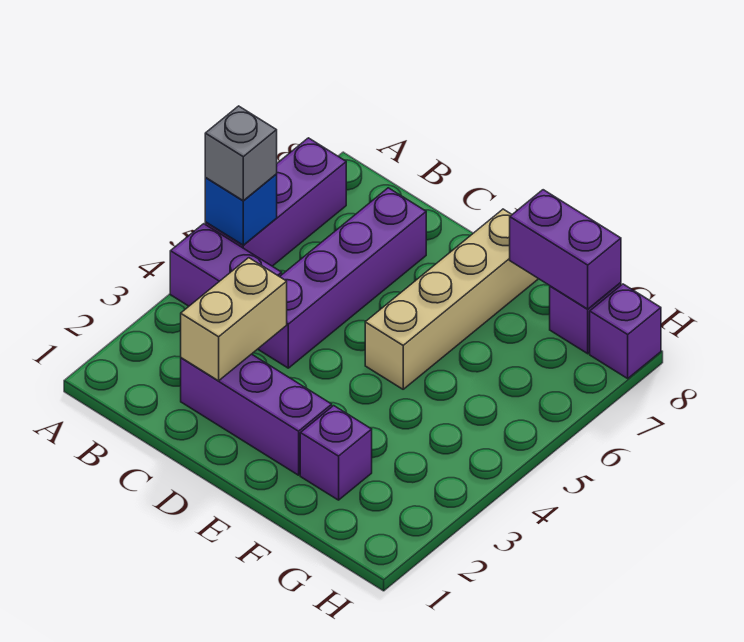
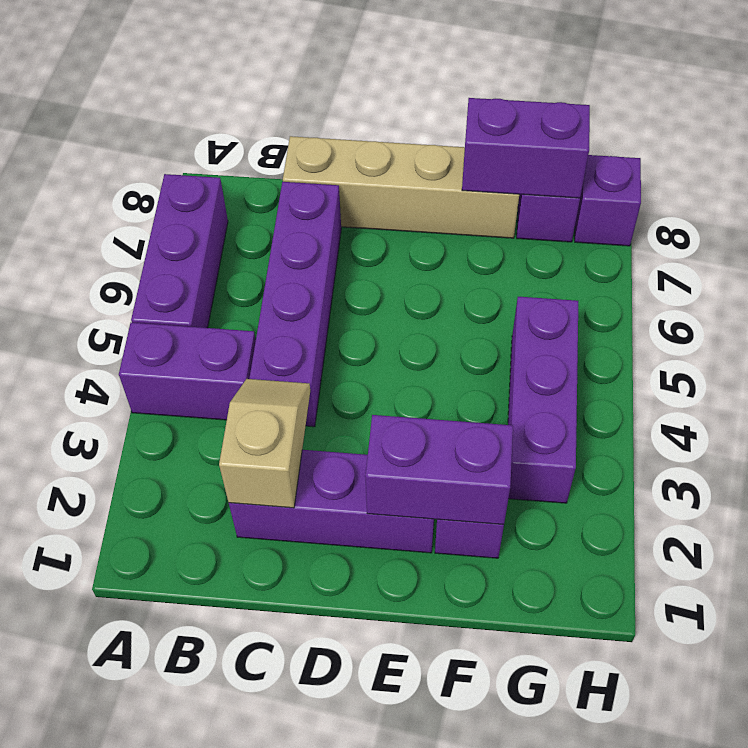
blue brick A5 level 2 -> none
grey brick A5 level 3 -> none
tan brick C2:C3 level 2 -> tan slope C2:C3 level 2 top 2
none -> purple brick E2:F2 level 2
tan brick E5:E8 level 1 -> tan brick C8:F8 level 1
none -> purple brick G3:G5 level 1

